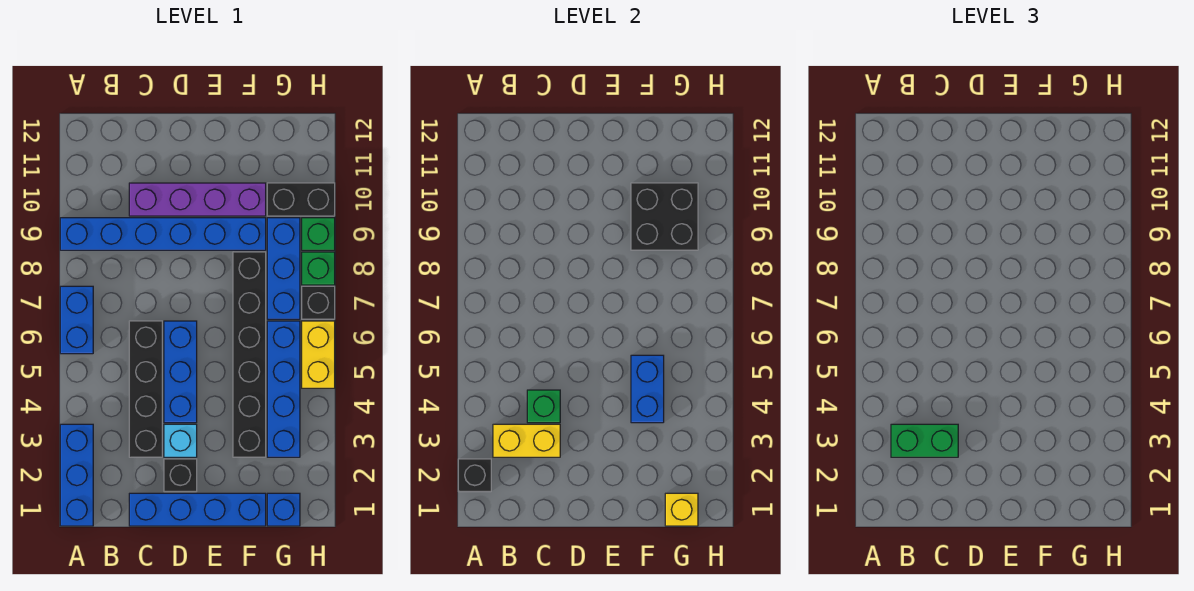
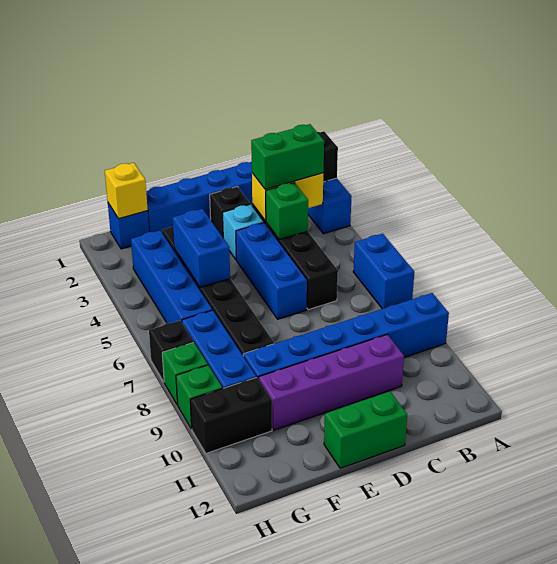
none -> green brick D12:E12 level 1
black brick F9:G10 level 2 -> none
yellow brick H5:H6 level 1 -> none

